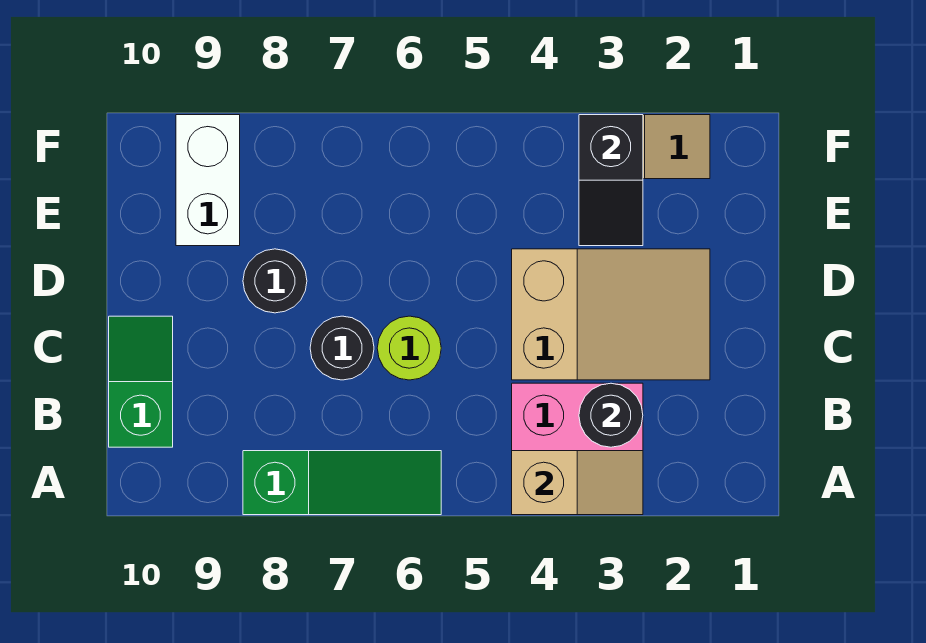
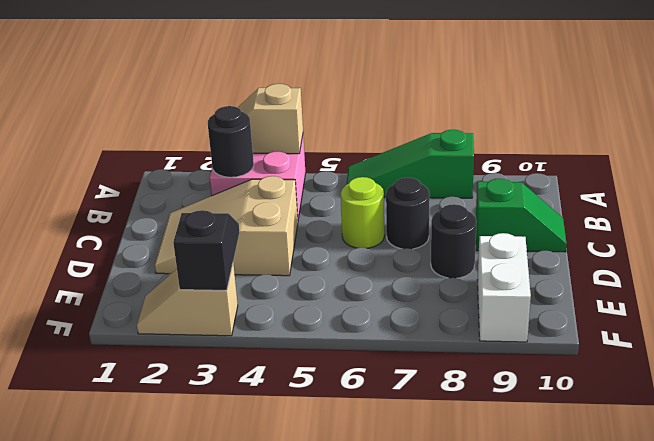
green slope B10:C10 level 1 top B -> green slope C9:C10 level 1 top 9

